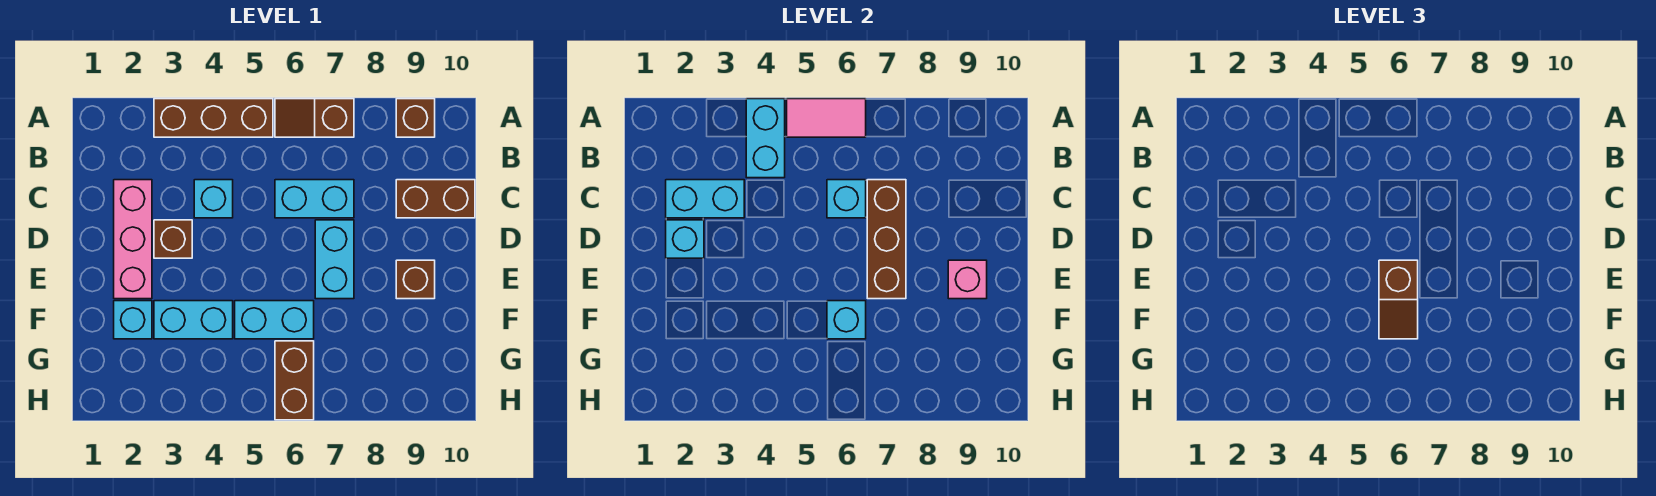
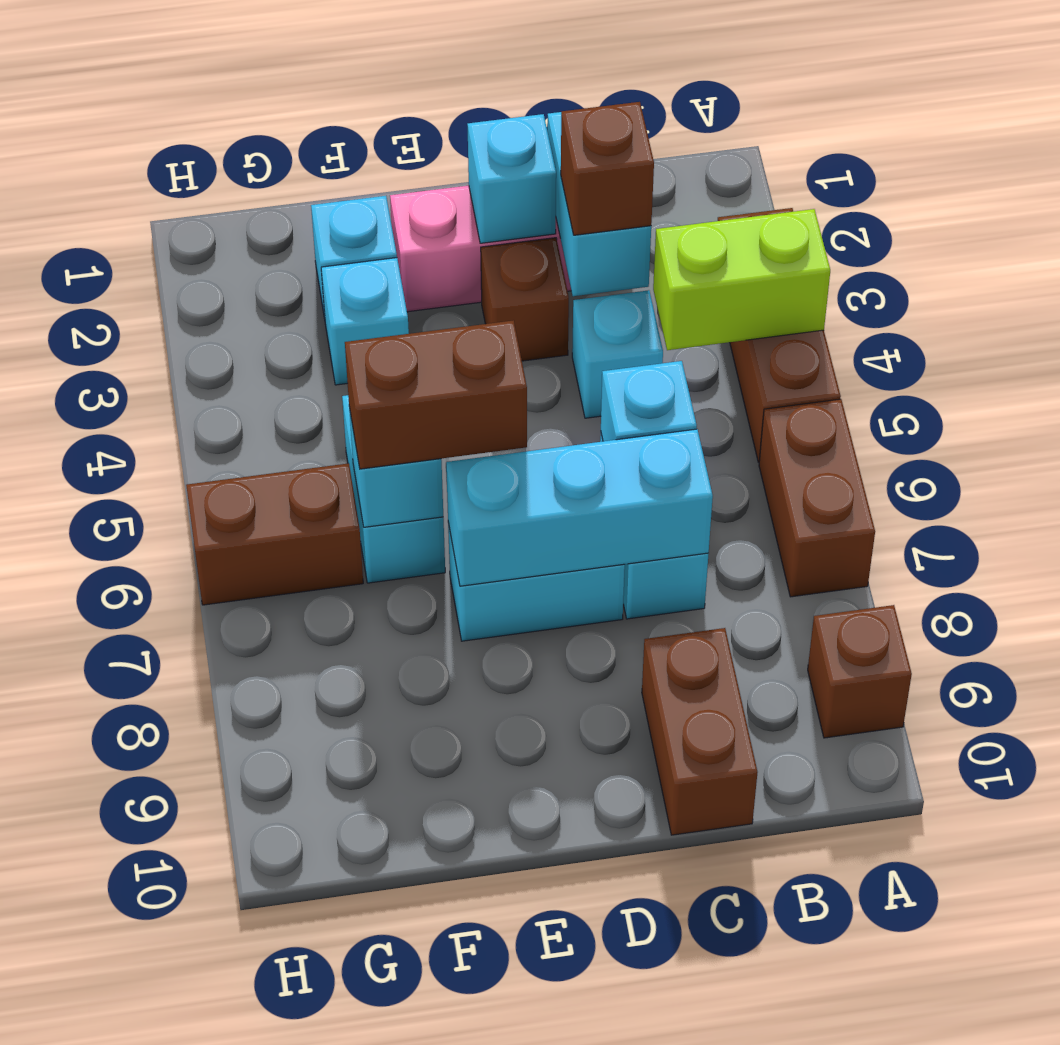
cyan brick A4:B4 level 2 -> lime brick A4:B4 level 2
pink tile A5:A6 level 2 -> none
brown slope A6:A7 level 1 top 7 -> brown brick A6:A7 level 1
brown brick C7:E7 level 2 -> cyan brick C7:E7 level 2
brown slope E6:F6 level 3 top E -> brown brick E6:F6 level 3
brown brick E9 level 1 -> brown brick C3 level 3
pink brick E9 level 2 -> none
cyan brick F3:F4 level 1 -> cyan brick F3 level 1

